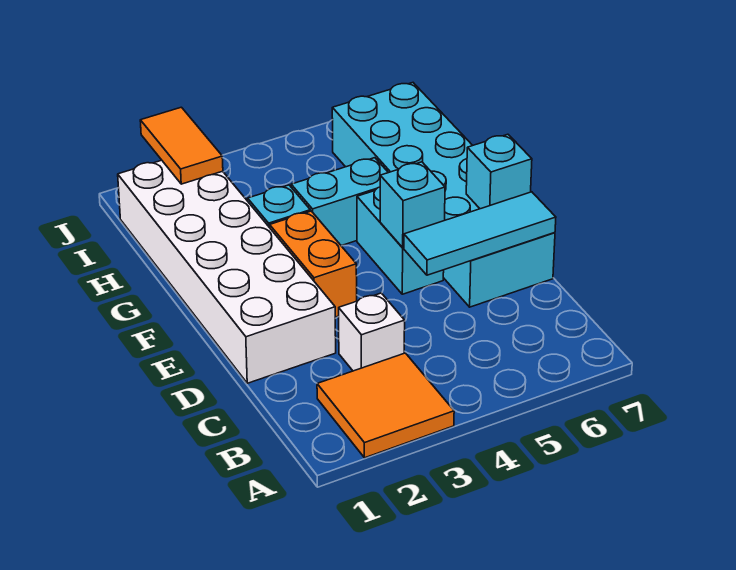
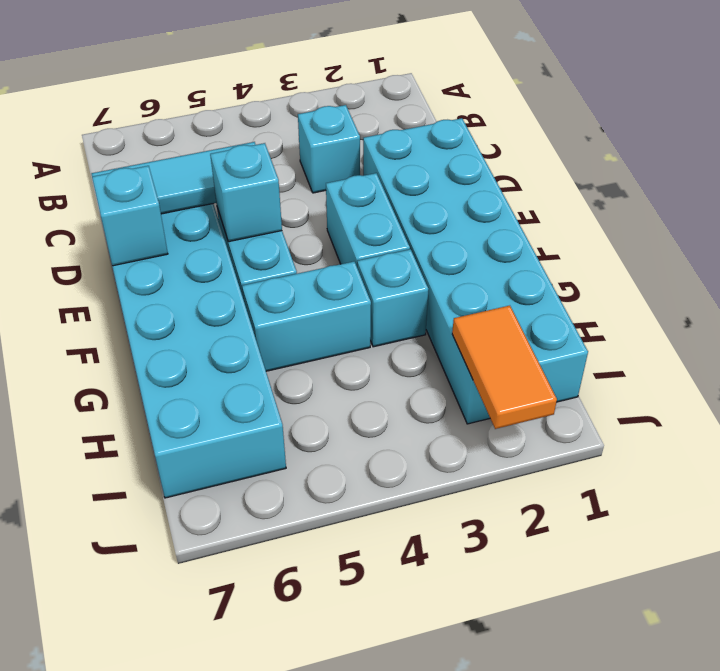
orange tile A2:B3 level 1 -> none
white brick C3 level 1 -> cyan brick C3 level 1
white brick D1:I2 level 1 -> cyan brick D1:I2 level 1
orange brick E3:F3 level 1 -> cyan brick E3:F3 level 1

